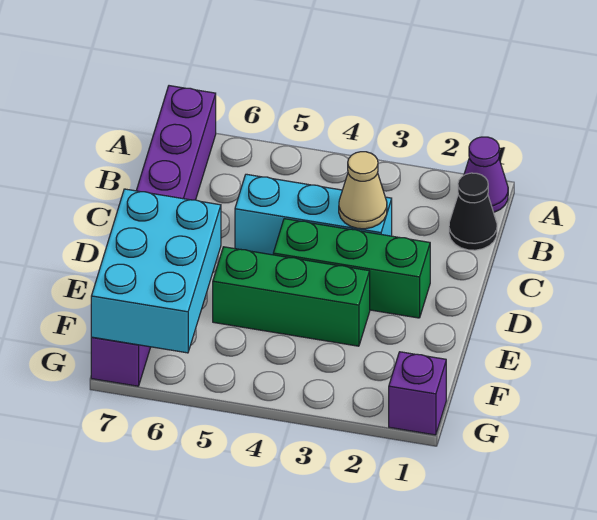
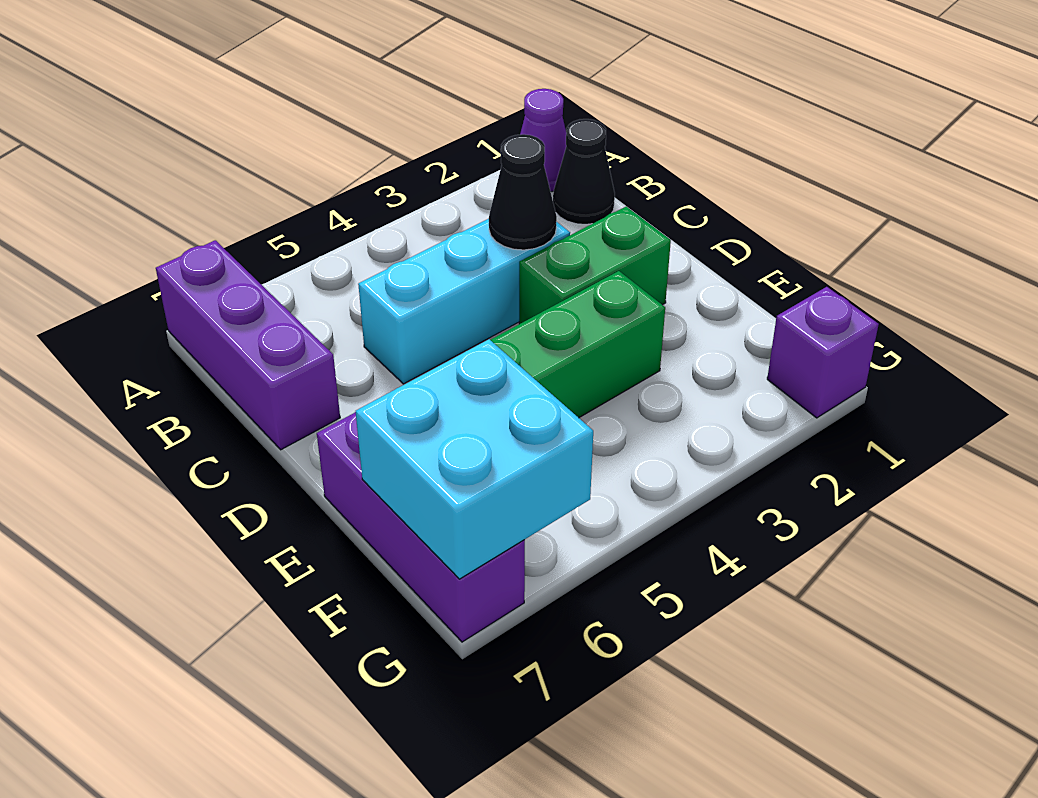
tan cone C3 level 2 -> black cone C3 level 2
green brick D2:D4 level 1 -> green brick D2:D3 level 1
cyan brick E6:G7 level 2 -> cyan brick F6:G7 level 2

